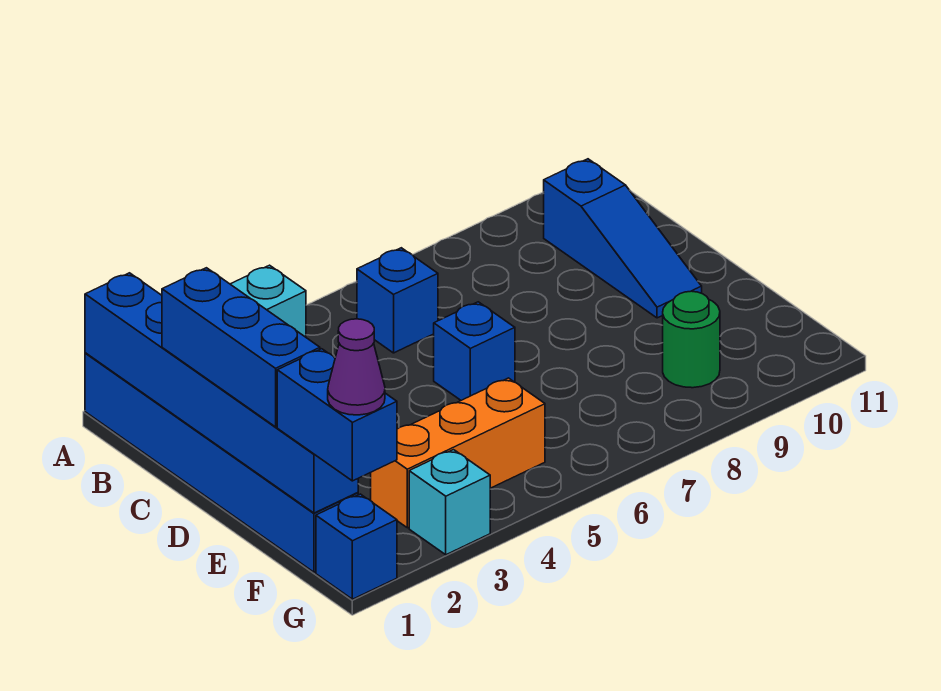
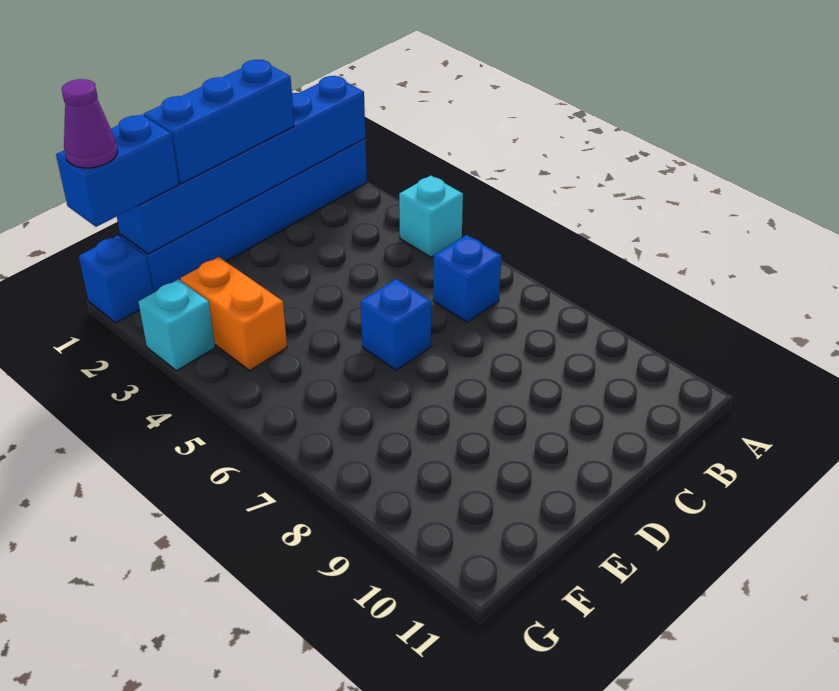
blue slope B10:D10 level 1 top B -> none
orange brick F3:F5 level 1 -> orange brick F3:F4 level 1
green round brick F9 level 1 -> none

